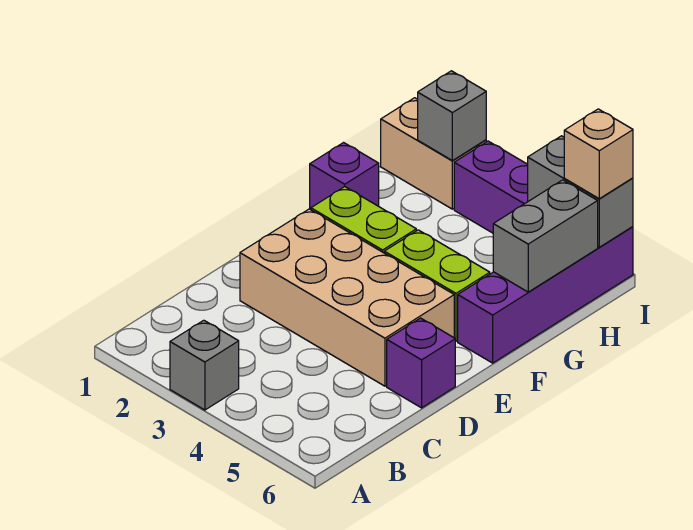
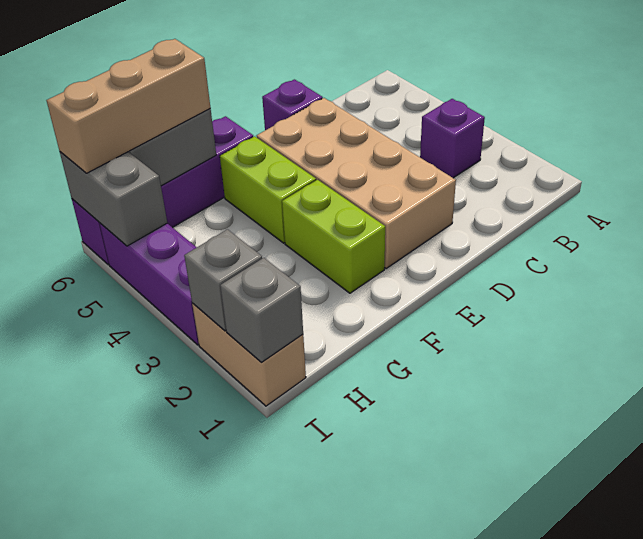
grey brick A3 level 1 -> grey brick I1 level 2
purple brick G1 level 1 -> purple brick B3 level 1
tan brick I6 level 3 -> tan brick G6:I6 level 3

